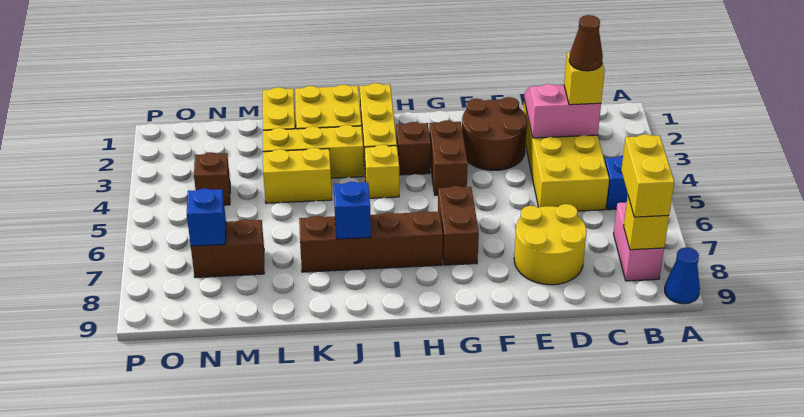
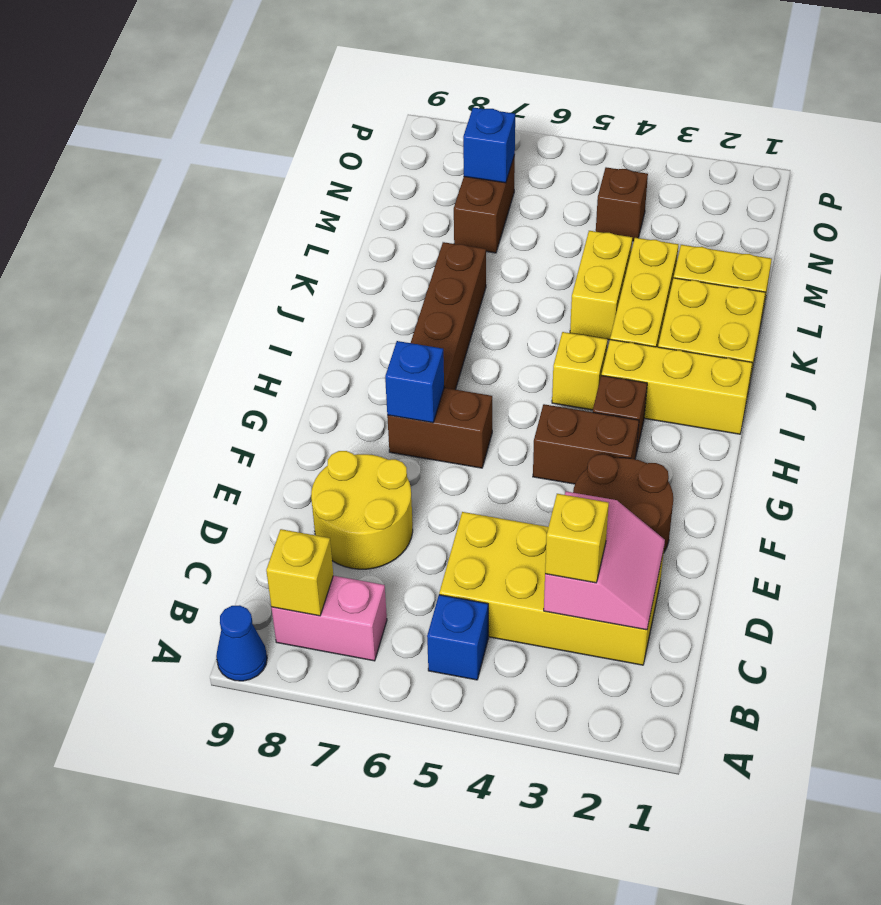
yellow brick B7:B8 level 3 -> none
brown cone C3 level 4 -> none
blue brick J7 level 2 -> blue brick G7 level 2

